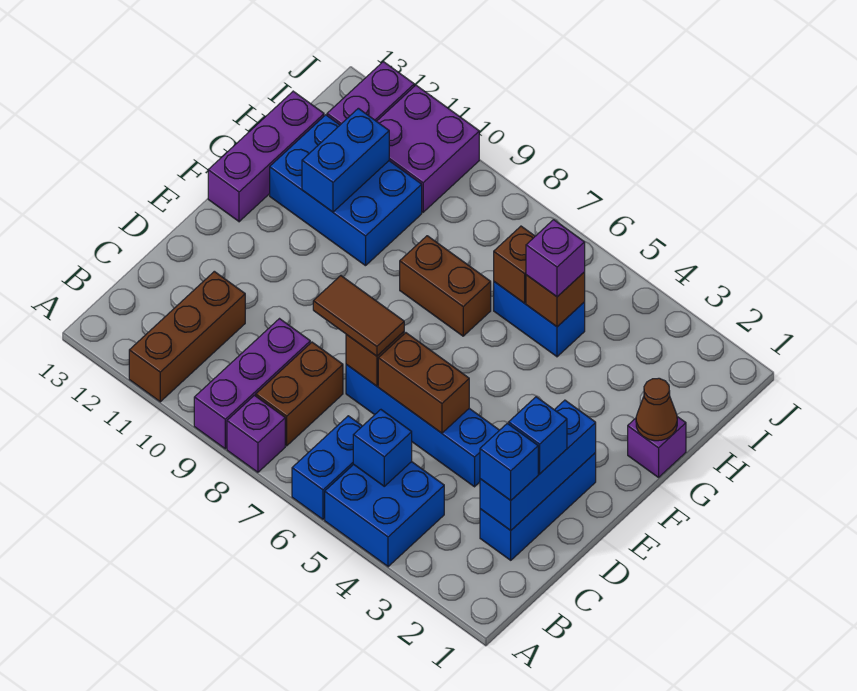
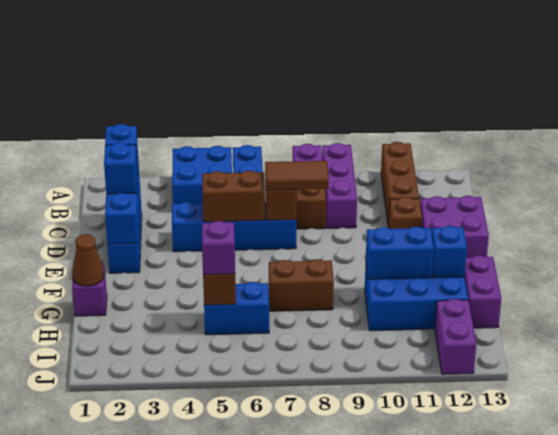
blue brick B5 level 2 -> blue brick G12 level 2
purple brick F13:H13 level 1 -> purple brick G13:H13 level 1
blue brick G11:H11 level 2 -> blue brick G10:G11 level 2
brown brick H6 level 2 -> brown brick D11 level 1
purple brick I10:J11 level 1 -> purple brick D12:E13 level 1

